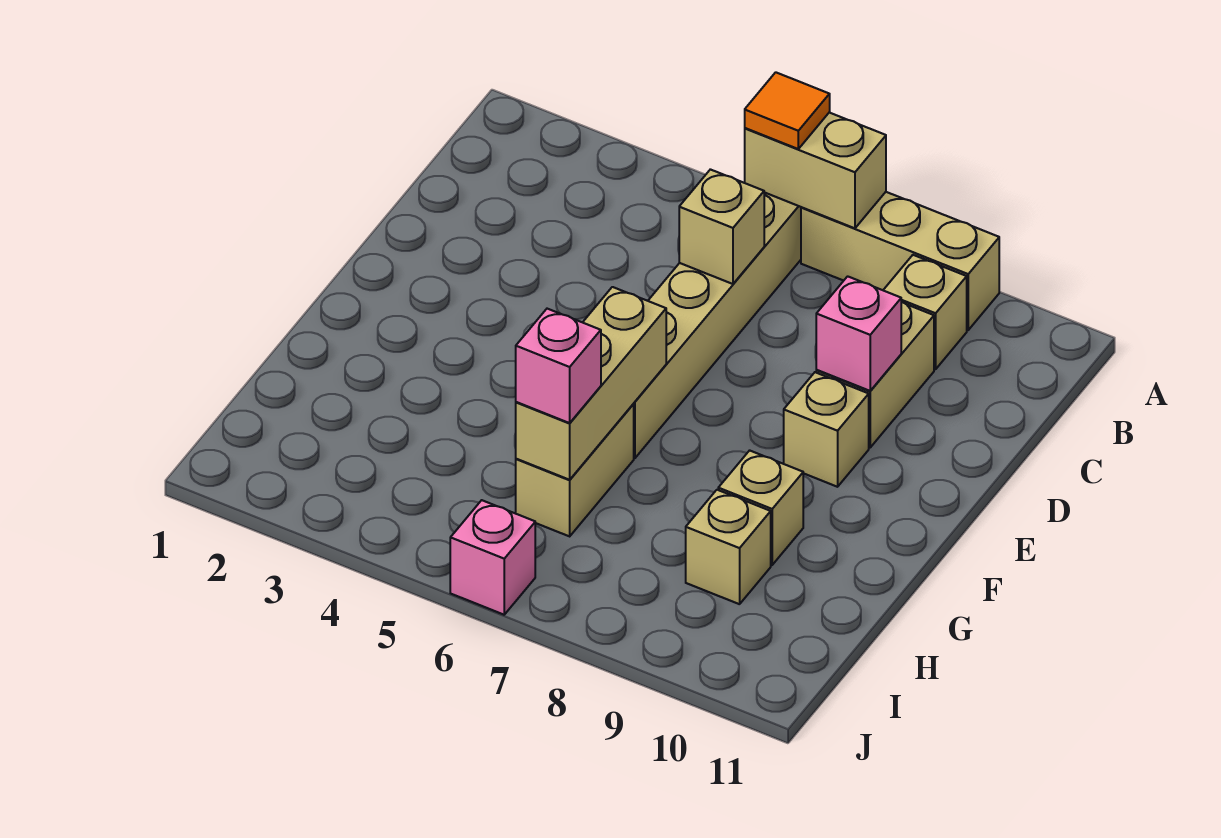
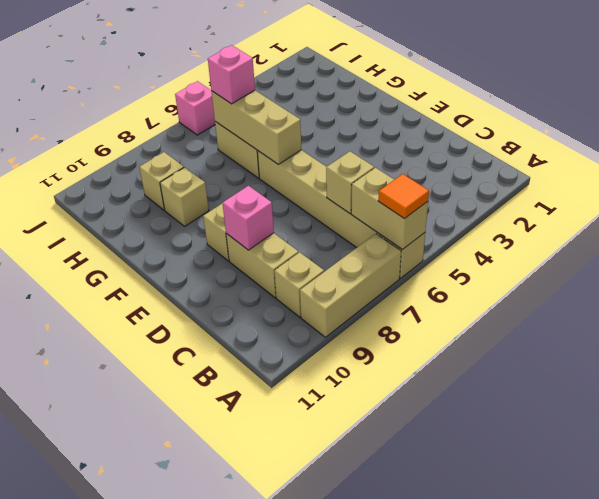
tan brick A6:A7 level 2 -> tan brick A6:B6 level 2

